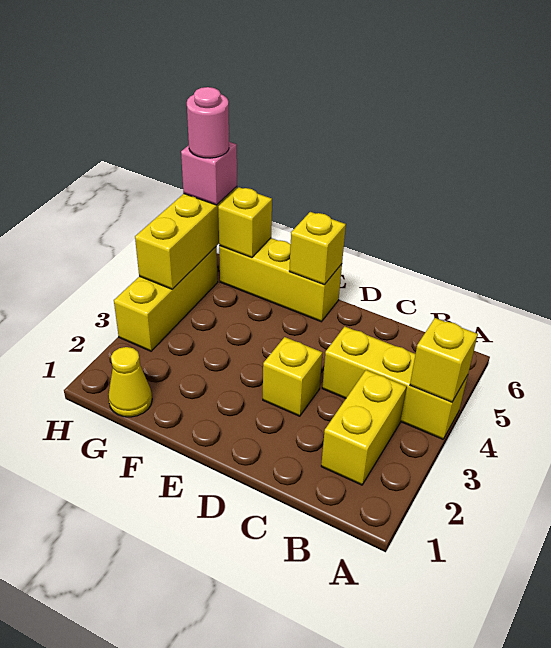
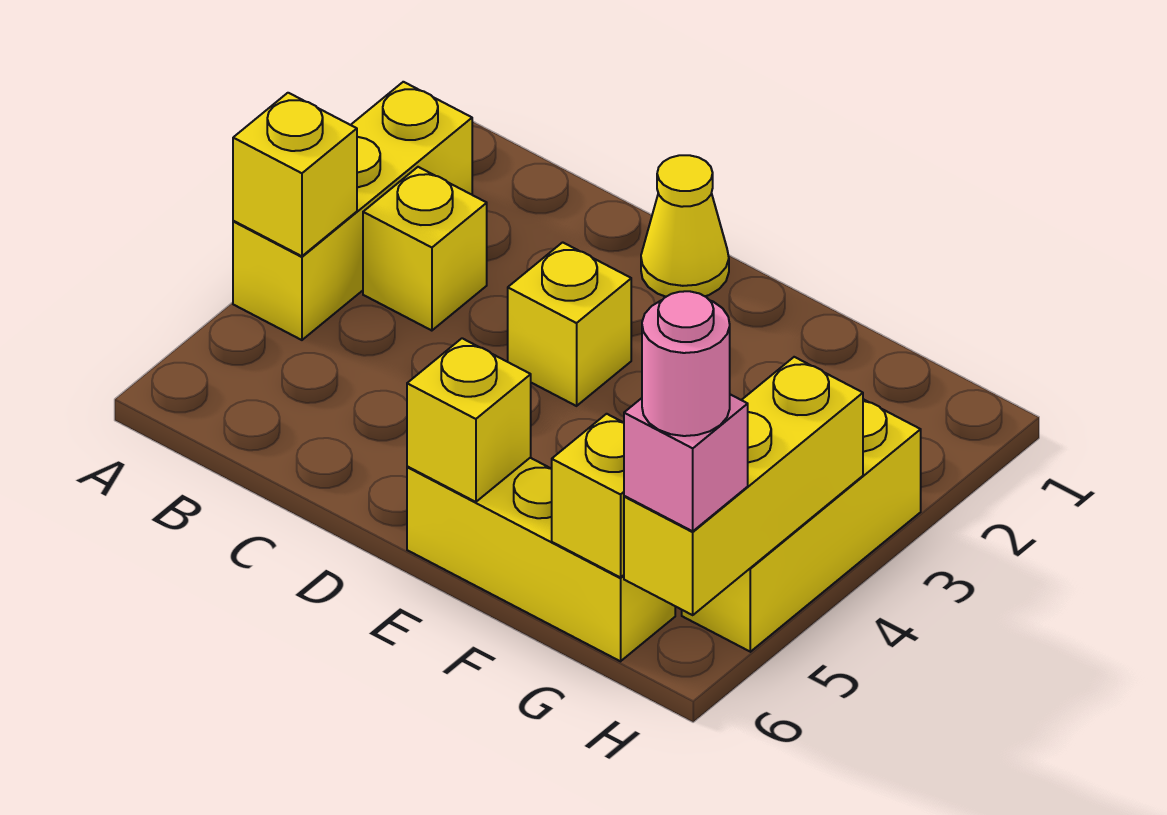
yellow brick A4:C4 level 1 -> yellow brick A2:A4 level 1
yellow brick B2:B3 level 1 -> yellow brick B3 level 1
yellow cone G1 level 1 -> yellow cone D1 level 1

